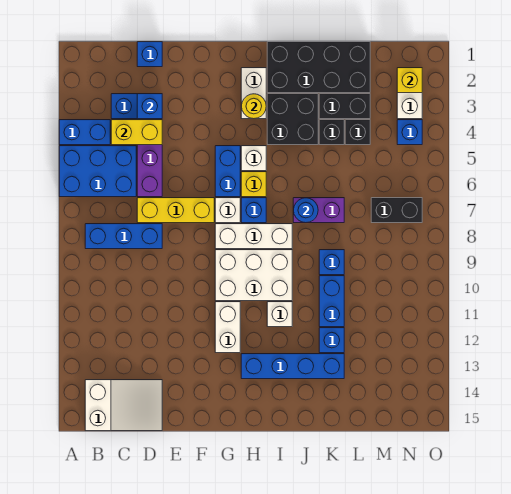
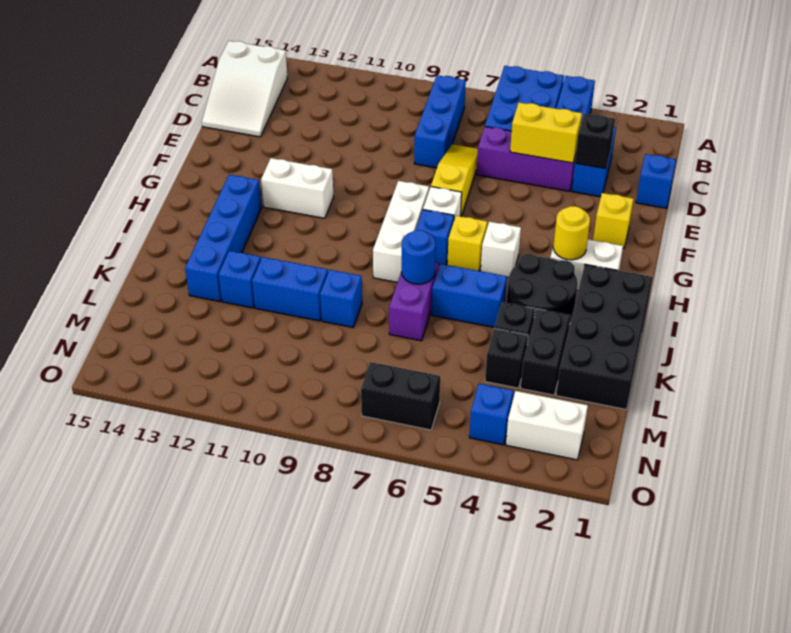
yellow brick C4:D4 level 2 -> yellow brick D4:D5 level 2
blue brick D3 level 2 -> black brick D3 level 2
yellow brick D7:F7 level 1 -> yellow slope D7:F7 level 1 top F
blue brick G5:G6 level 1 -> blue brick J5:J6 level 1
white brick G9:I10 level 1 -> none
black brick I3:J4 level 1 -> black round brick I3:J4 level 1
white brick I11 level 1 -> none
black brick M7:N7 level 1 -> black brick N6:N7 level 1
yellow brick N2 level 2 -> yellow brick F2 level 1

